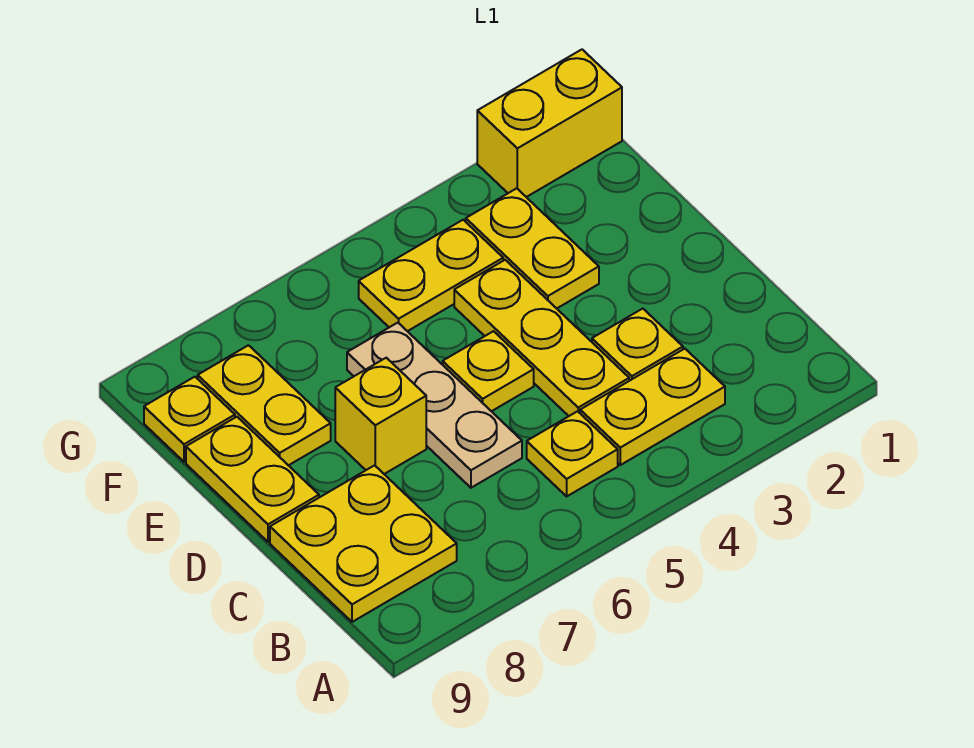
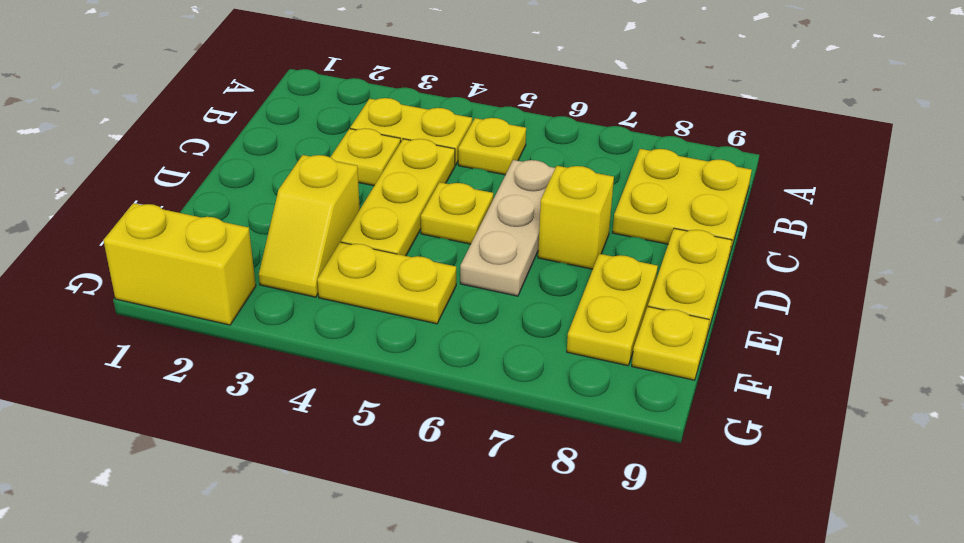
yellow plate E3:F3 level 1 -> yellow slope E3:F3 level 1 top E

